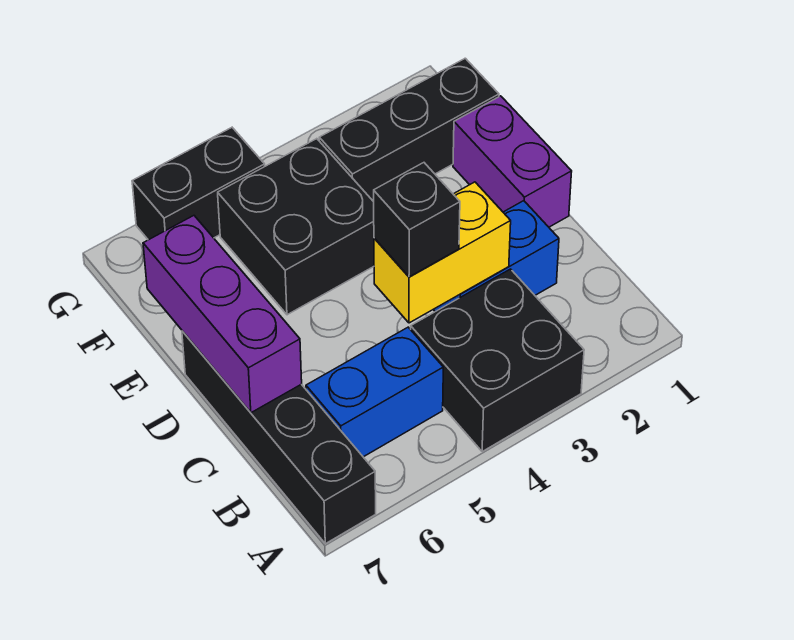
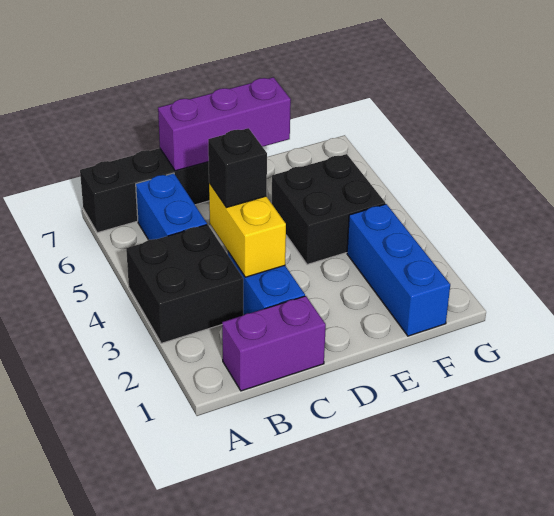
purple brick D1:E1 level 1 -> purple brick B1:C1 level 1
black brick F1:F3 level 1 -> blue brick F1:F3 level 1
black brick G5:G6 level 1 -> none

